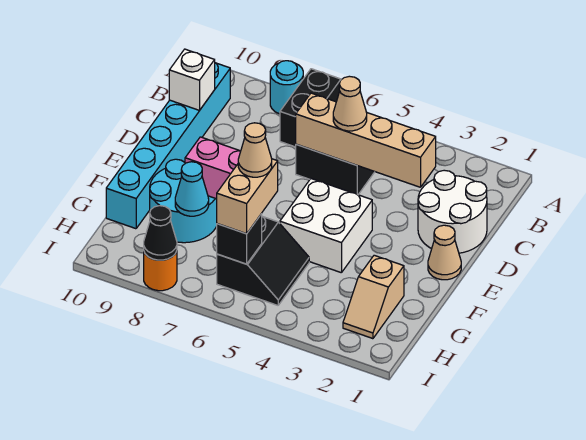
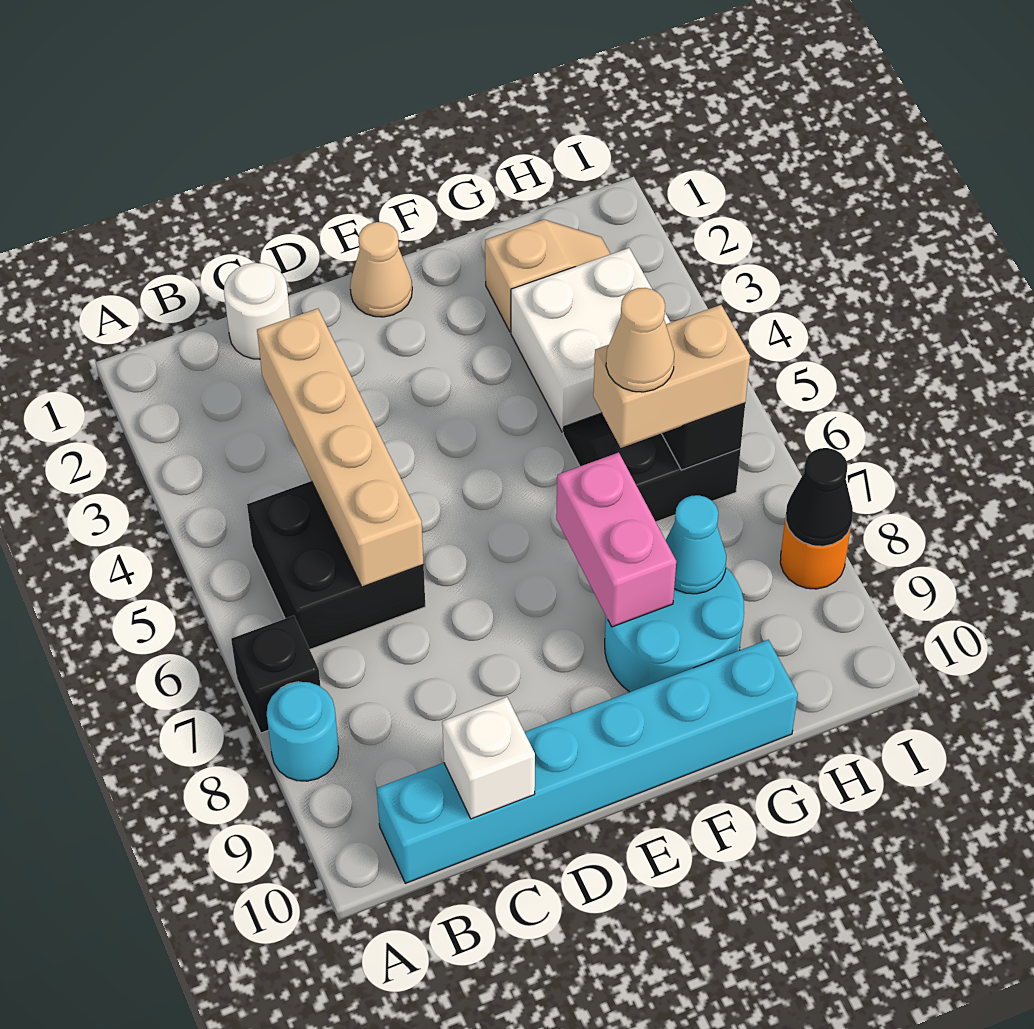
black brick A7:B7 level 1 -> black brick A7 level 1
white round brick C1:D2 level 1 -> white round brick C1 level 1
tan cone C5 level 3 -> none
white brick E4:F5 level 1 -> white brick G3:H4 level 1

